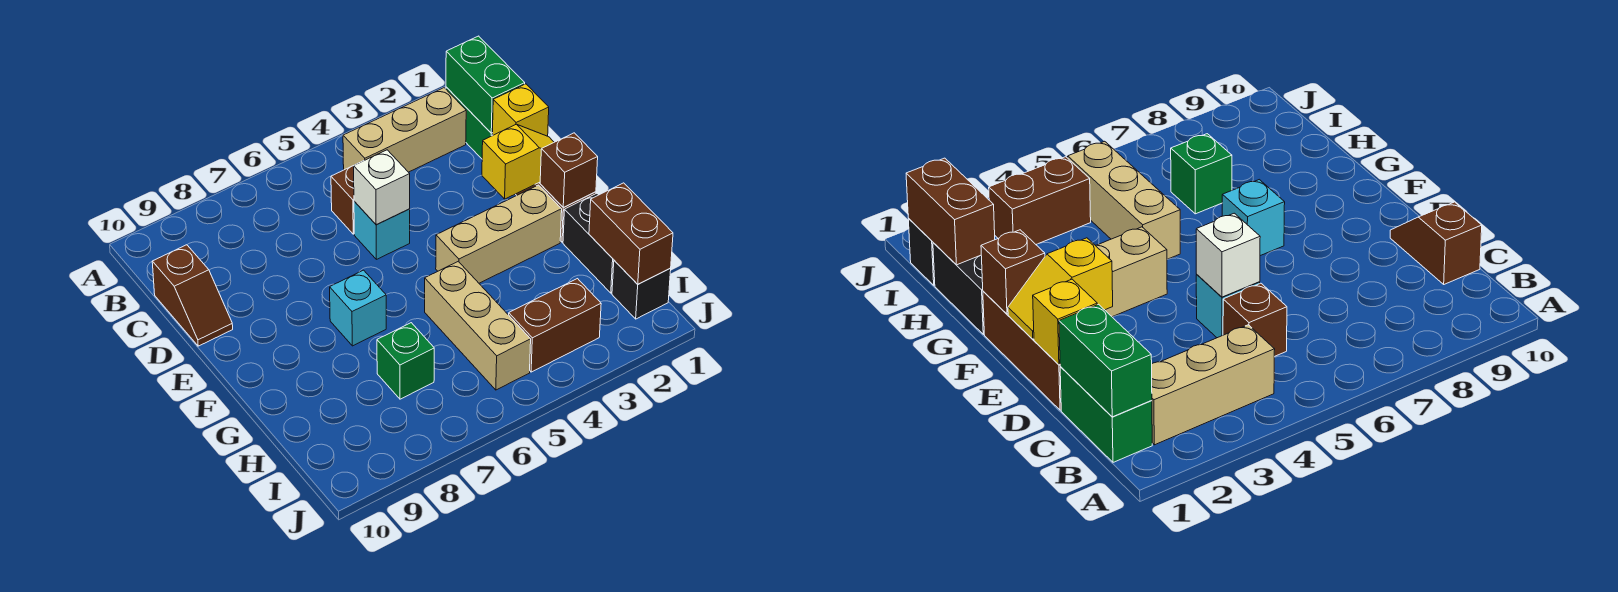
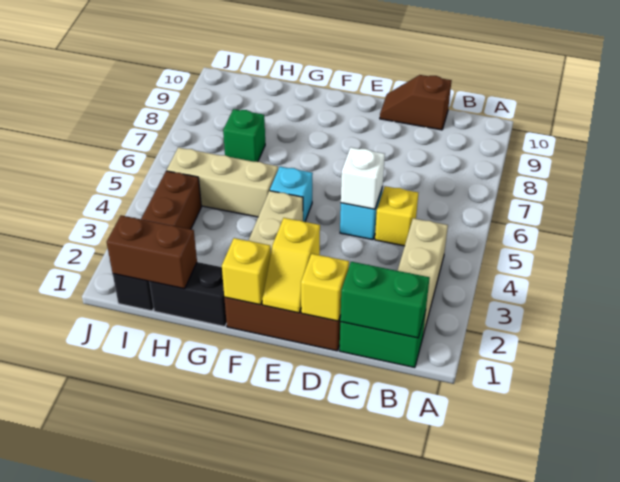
brown brick C5 level 1 -> yellow brick C5 level 1
brown brick F1 level 2 -> yellow brick F1 level 2
cyan brick F7 level 1 -> cyan brick F5 level 1

